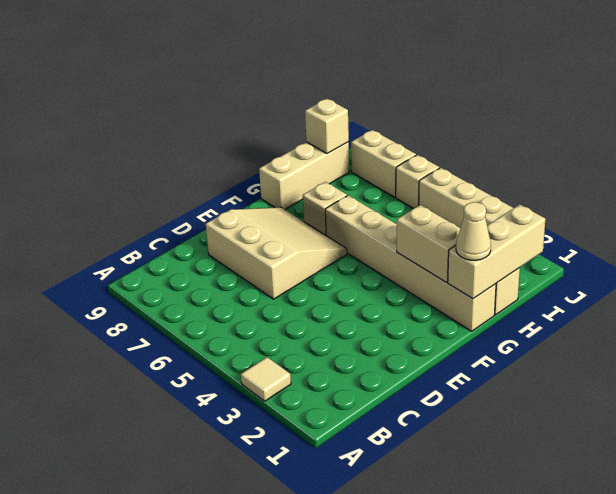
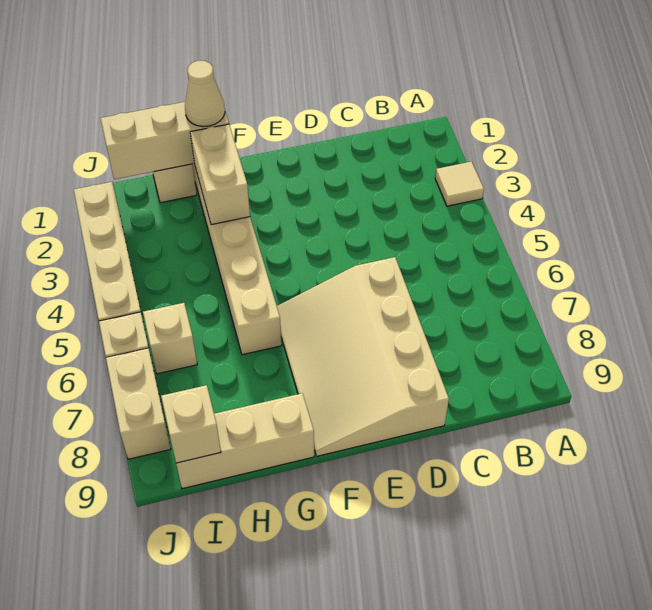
tan slope D6:F8 level 1 top D -> tan slope D6:F9 level 1 top D
tan brick G7 level 1 -> tan brick I6 level 1

